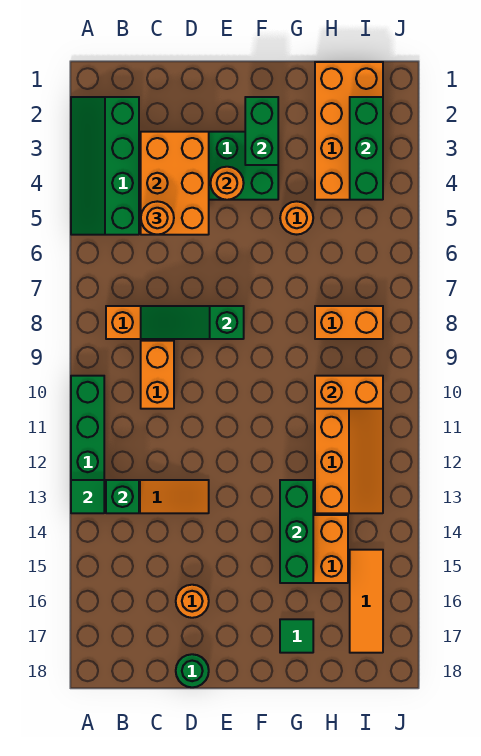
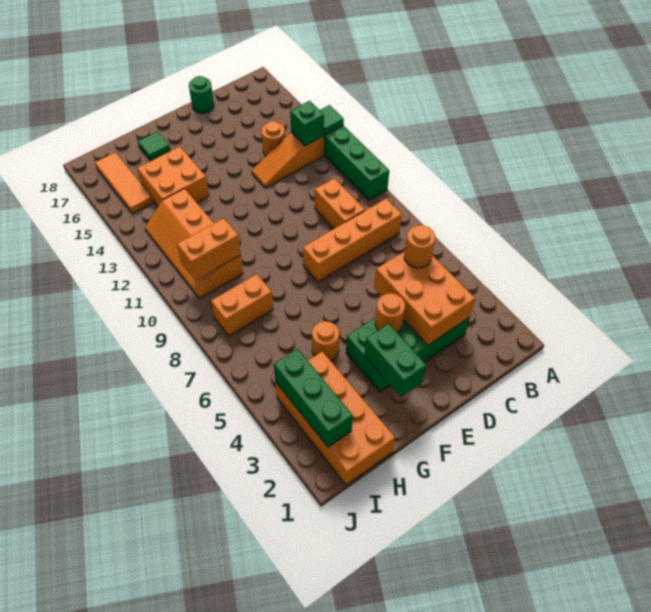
green slope A2:B5 level 1 top B -> none
green slope C8:E8 level 2 top E -> none
orange round brick D16 level 1 -> orange round brick C14 level 1
green brick G13:G15 level 2 -> none

